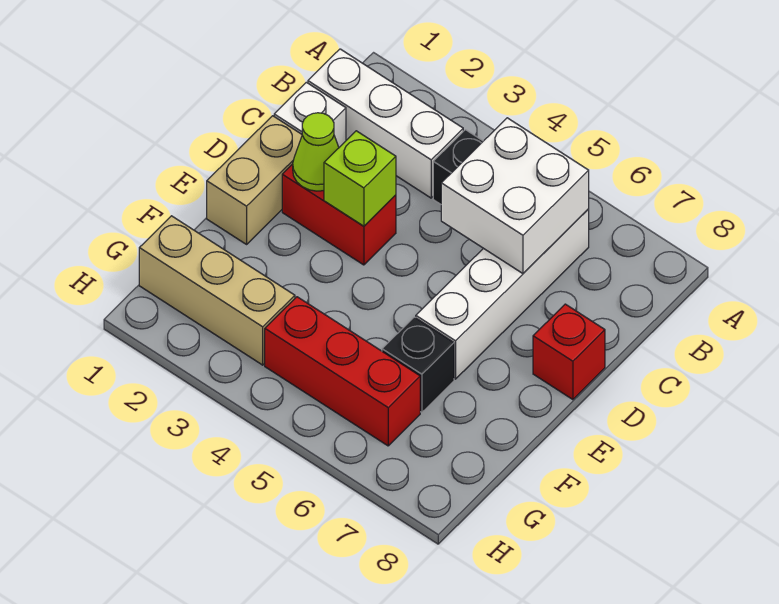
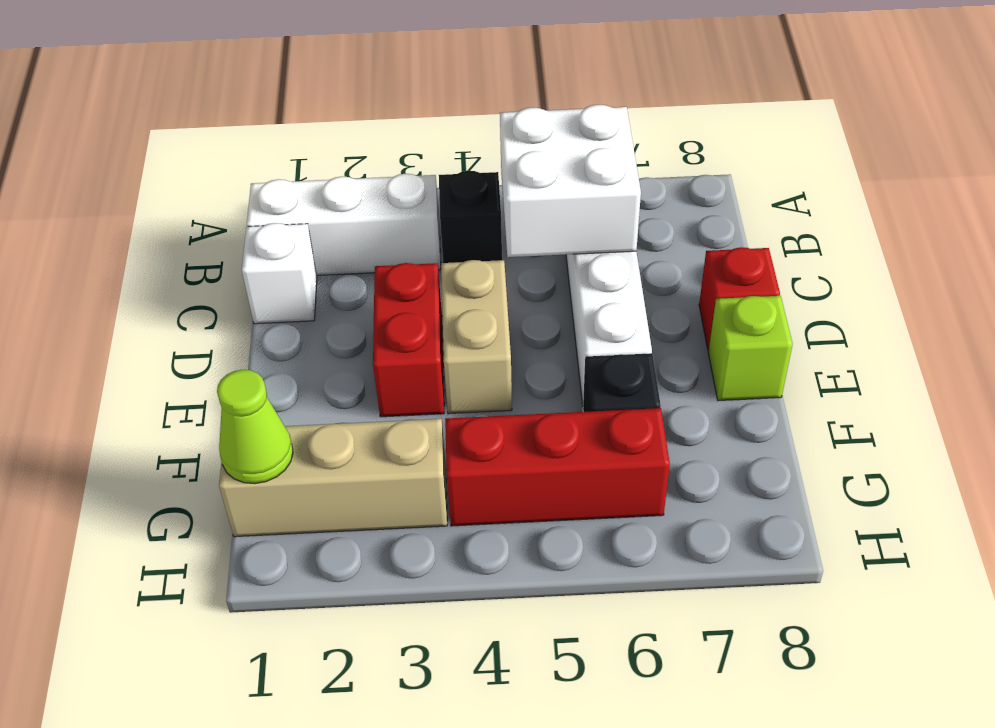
tan brick D1:E1 level 1 -> tan brick D4:E4 level 1
red brick D2:D3 level 1 -> red brick D3:E3 level 1
lime cone D2 level 2 -> lime cone G1 level 2
lime brick D3 level 2 -> lime brick E8 level 1

